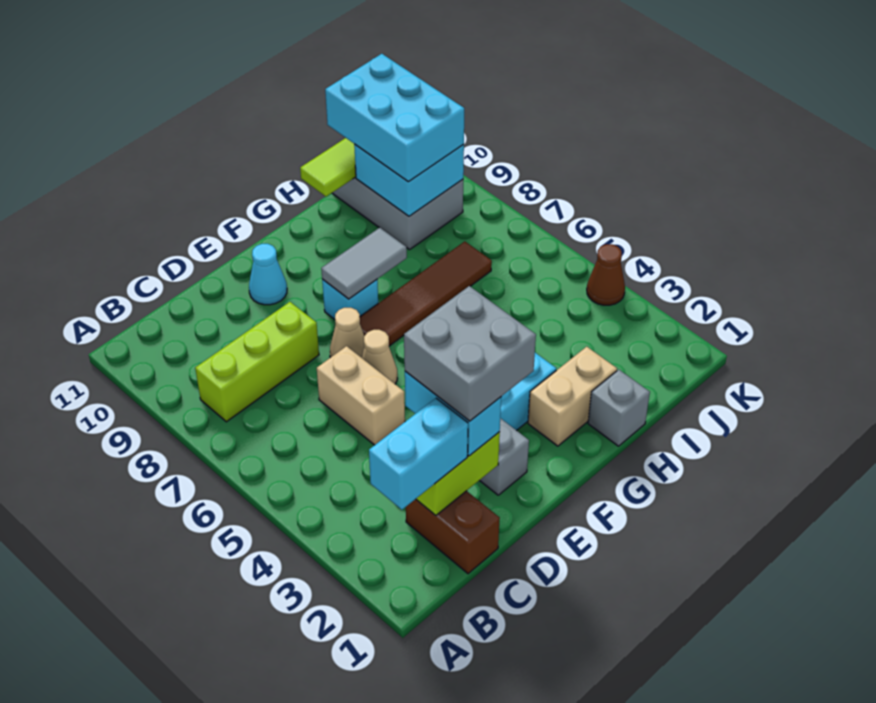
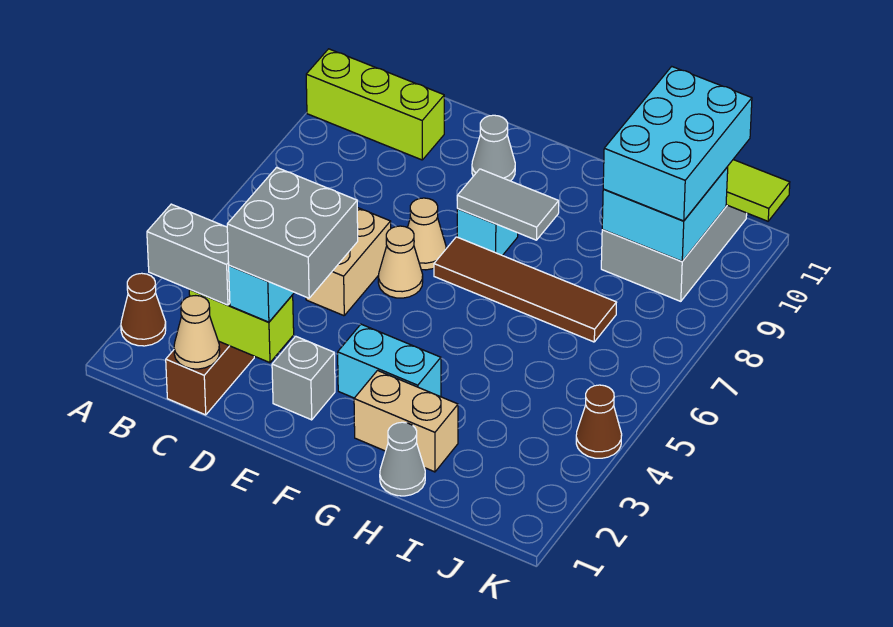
none -> brown cone A2 level 1
cyan brick B2:C2 level 3 -> grey brick B2:C2 level 3
lime brick B8:D8 level 1 -> lime brick A10:C10 level 1
none -> tan cone C1 level 2
cyan cone E10 level 1 -> grey cone E10 level 1
grey brick H1 level 1 -> grey cone H1 level 1

